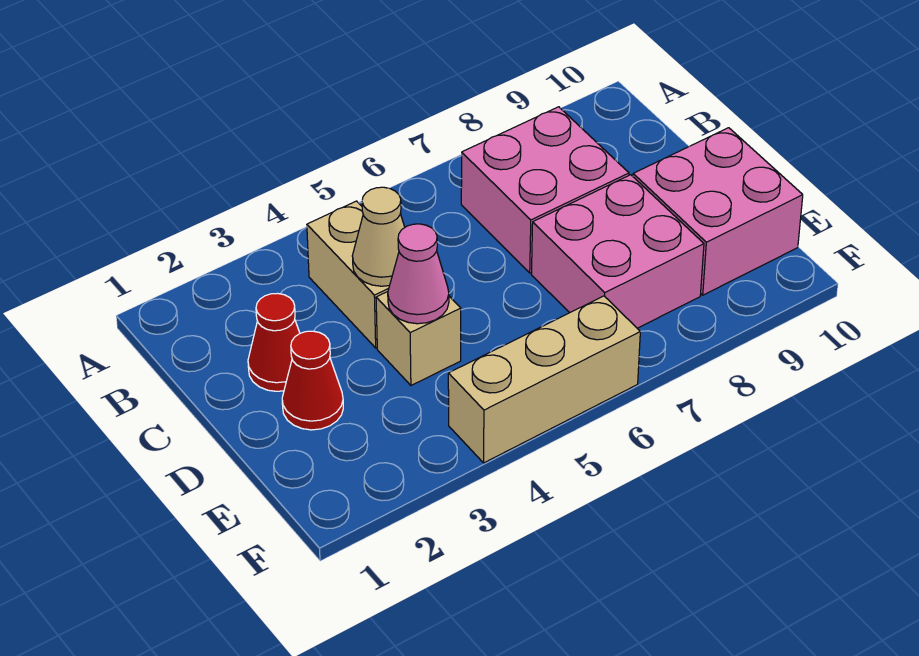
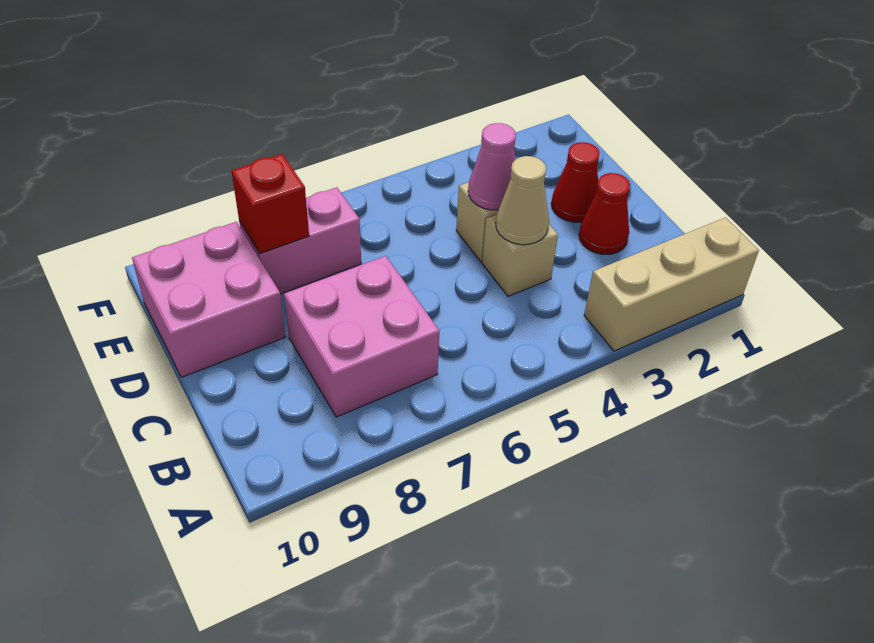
tan brick B4:C4 level 1 -> tan brick C4 level 1
pink brick D7:E8 level 1 -> pink brick E7:E8 level 1
none -> red brick E8 level 2
tan brick F4:F6 level 1 -> tan brick A1:A3 level 1

